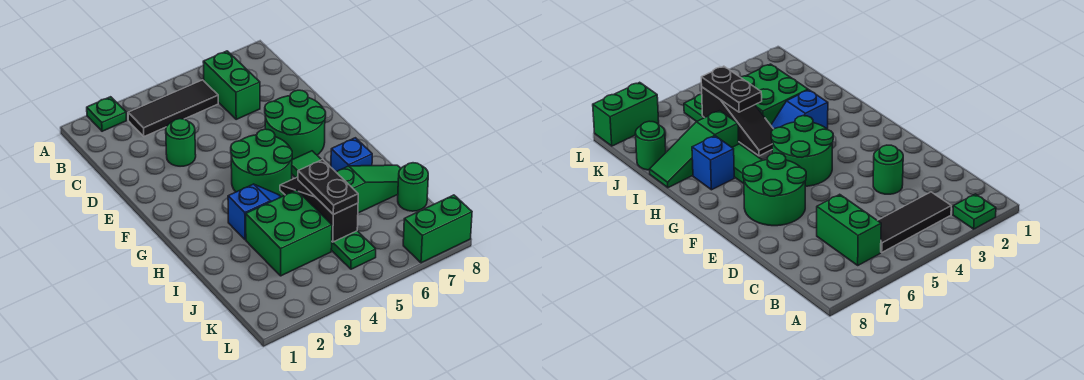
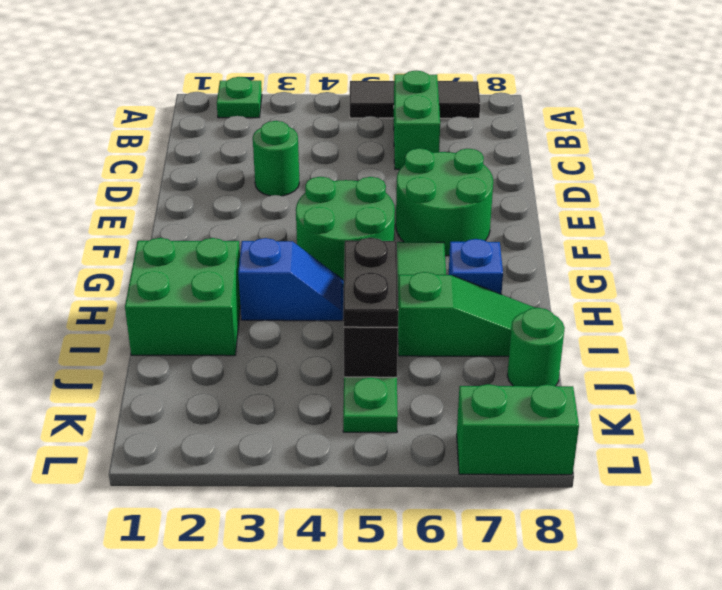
black tile B3:B5 level 1 -> black tile A5:A7 level 1
green brick I3:J4 level 1 -> green brick H1:I2 level 1

